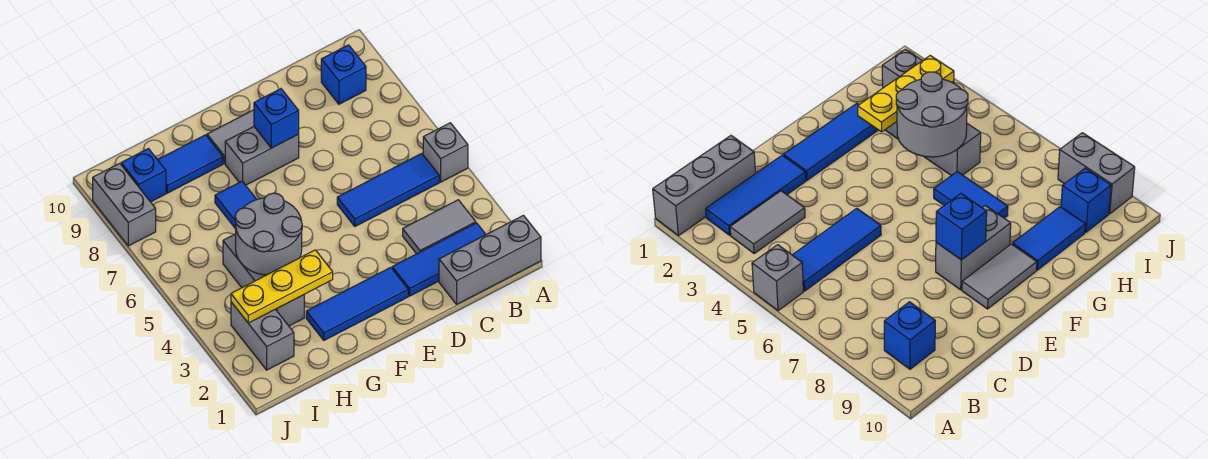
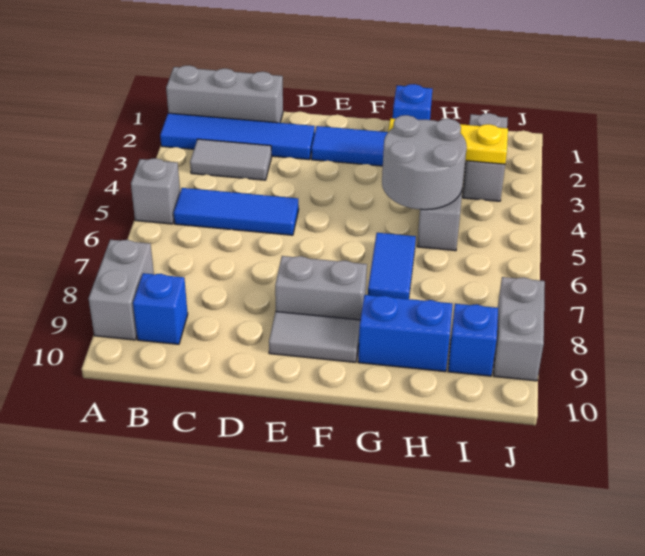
none -> grey brick A8:A9 level 1
blue tile B2:D2 level 1 -> blue tile A2:D2 level 1
blue brick E8 level 2 -> blue brick G1 level 1
blue tile G9:H9 level 1 -> blue brick G9:H9 level 1

